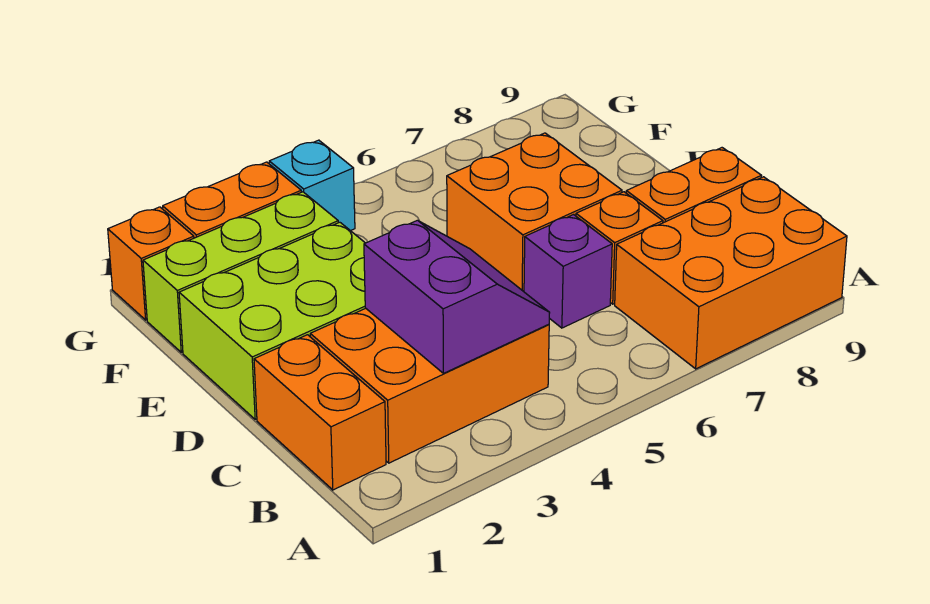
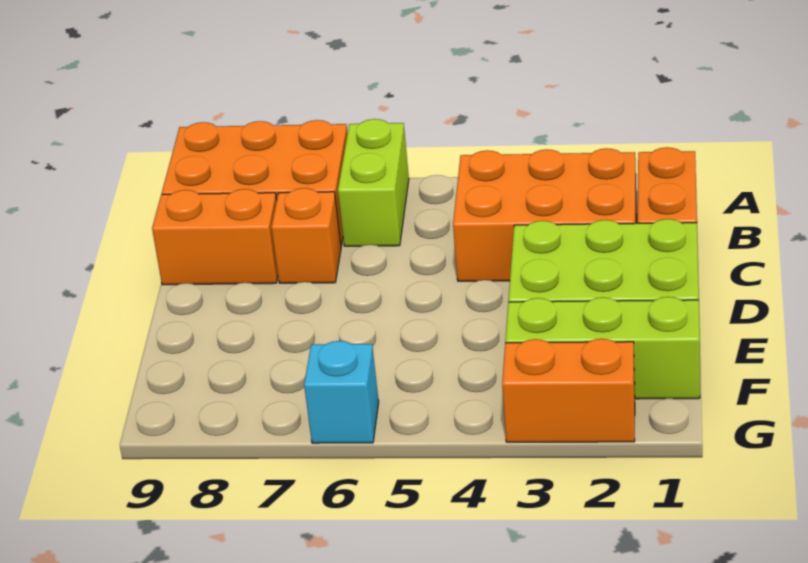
none -> lime brick A6:B6 level 1
purple slope B3:C4 level 2 top 3 -> none
purple brick C6 level 1 -> none
orange brick D6:E7 level 1 -> none
orange brick G1 level 1 -> none
cyan brick G4 level 1 -> cyan brick G6 level 1

